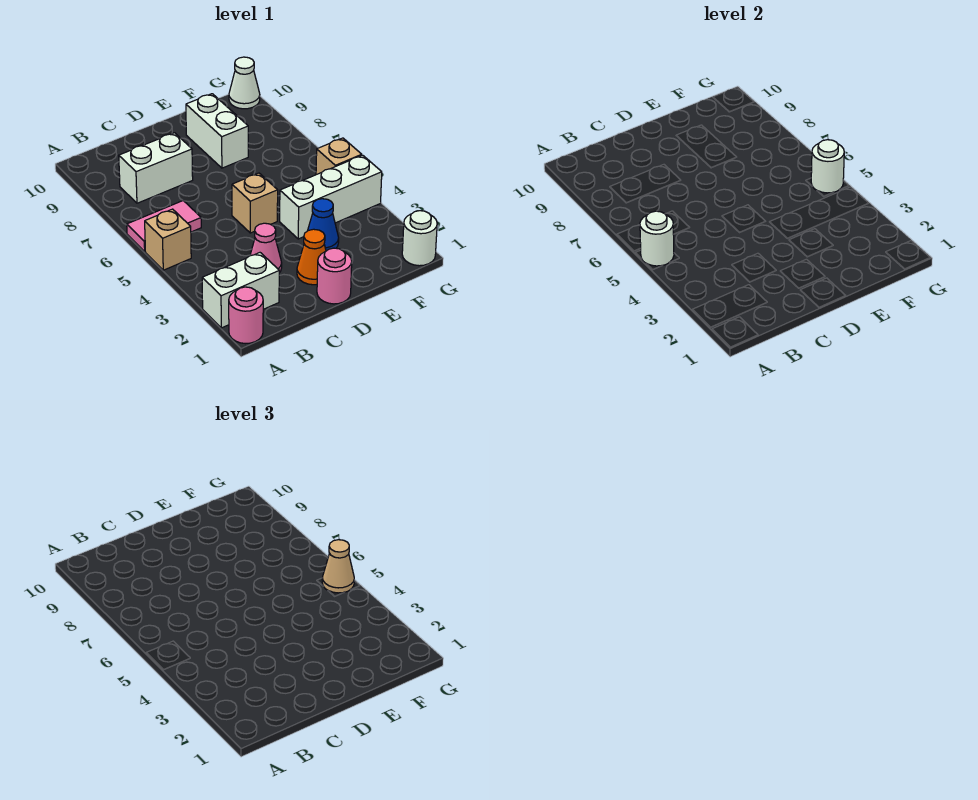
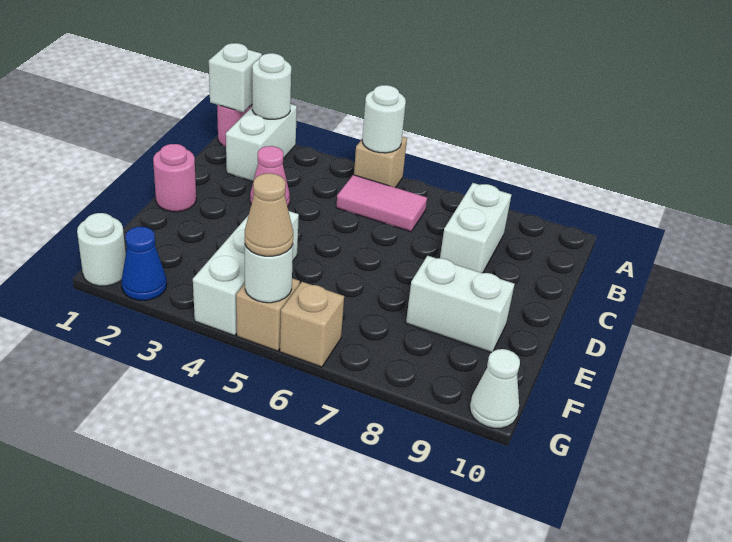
none -> white brick A1 level 2
none -> white round brick A2 level 2
pink tile A6:B6 level 1 -> pink tile B5:B6 level 1
orange cone D2 level 1 -> none
tan brick D5 level 1 -> tan brick G6 level 1
blue cone E3 level 1 -> blue cone G2 level 1

